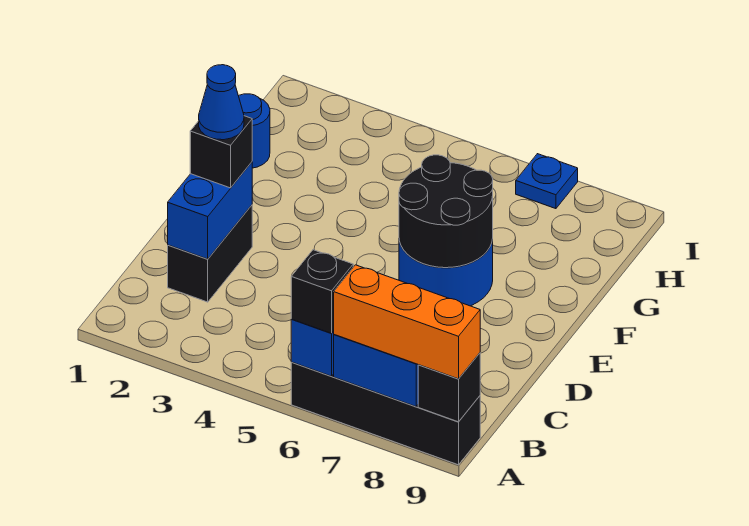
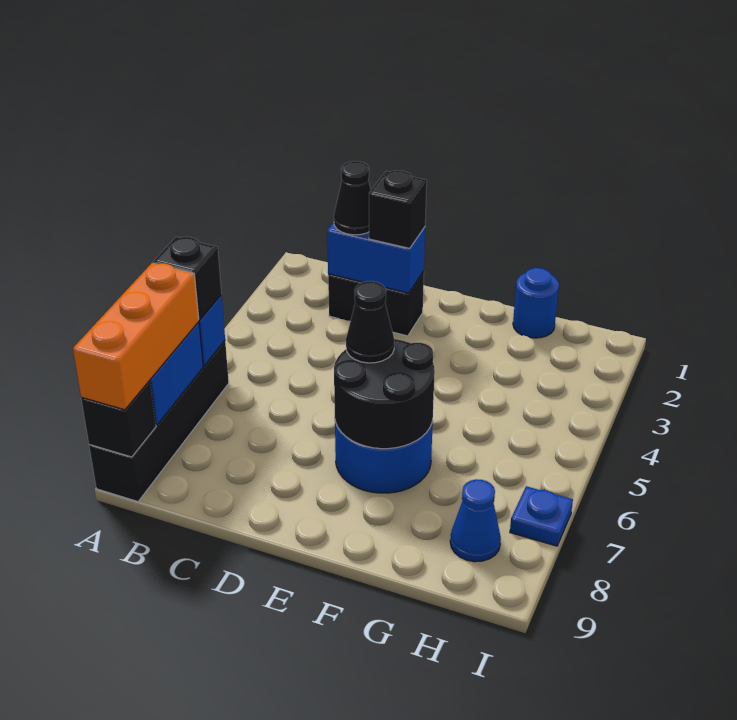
none -> black cone C2 level 3
blue cone D2 level 4 -> blue cone H8 level 1
none -> black cone E6 level 3

